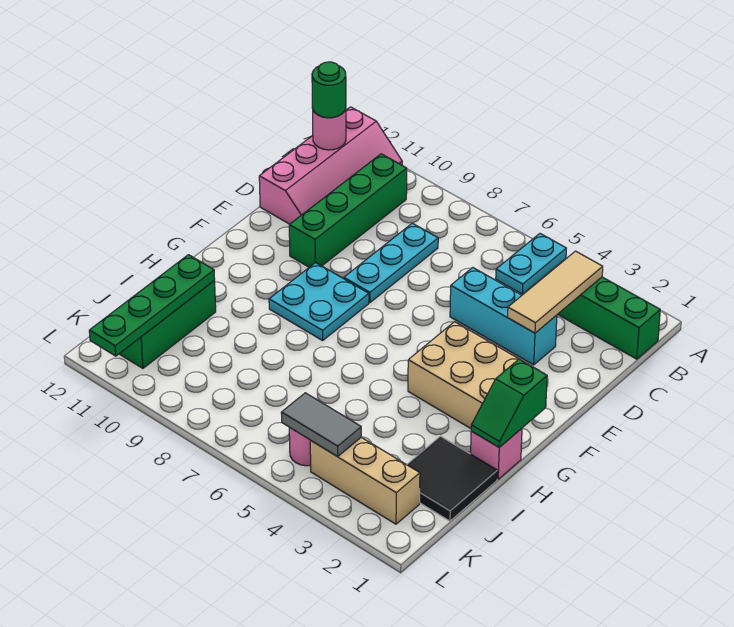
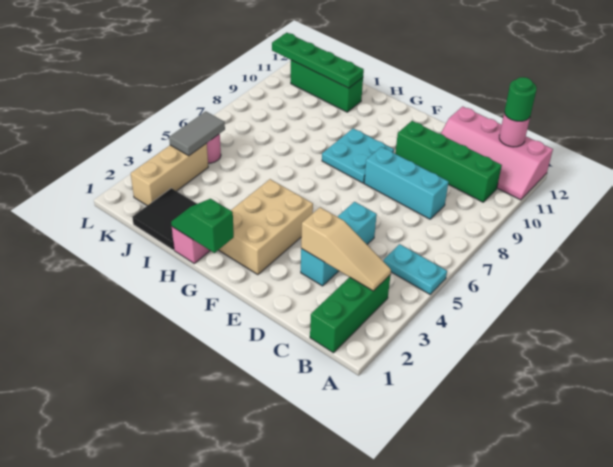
tan tile B3:D3 level 2 -> tan slope B3:D3 level 2 top D
cyan plate C8:E8 level 1 -> cyan brick C8:E8 level 1

